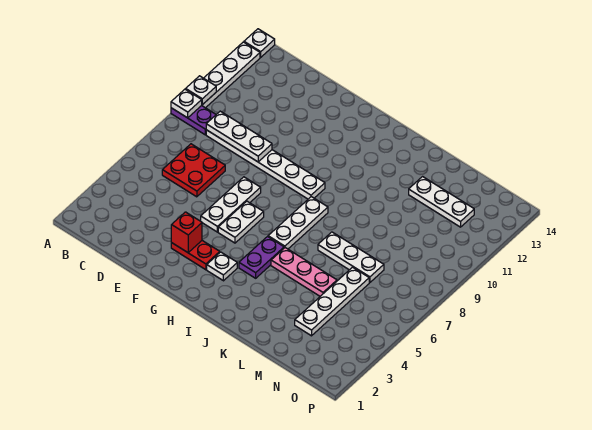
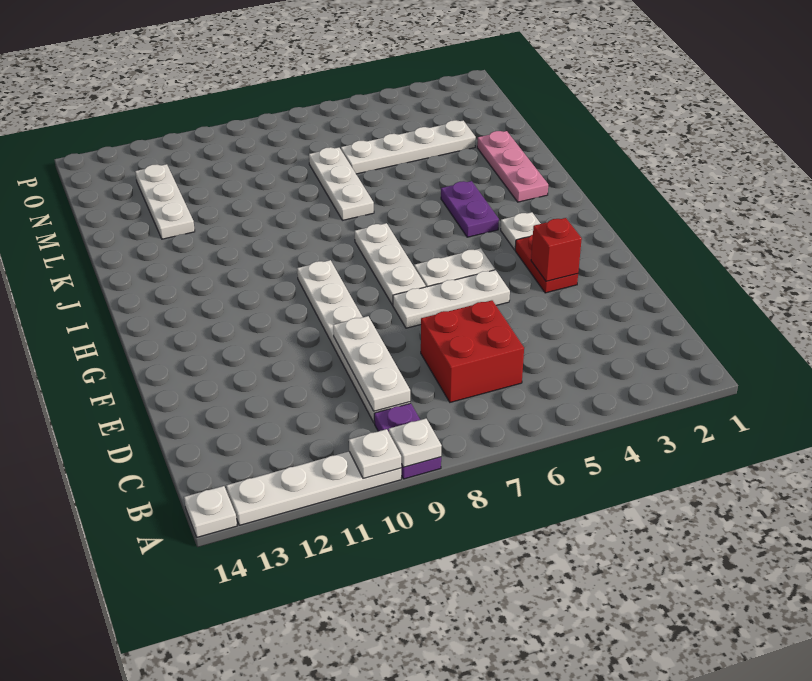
red plate C6:D7 level 1 -> red brick C6:D7 level 1
purple plate I4:I5 level 1 -> purple plate I4:J4 level 1
white plate I6:I8 level 1 -> white plate G7:I7 level 1
pink plate J5:L5 level 1 -> pink plate J2:L2 level 1

